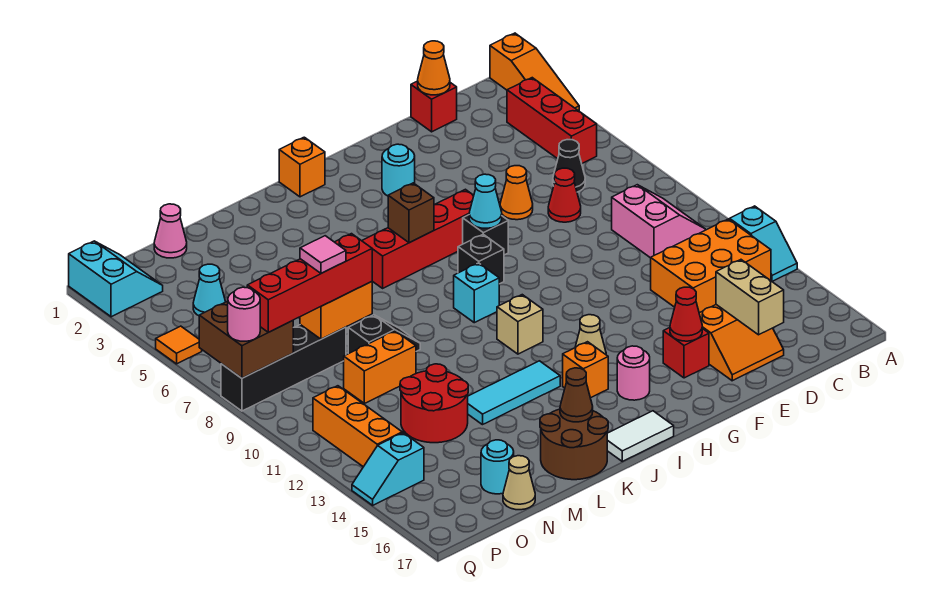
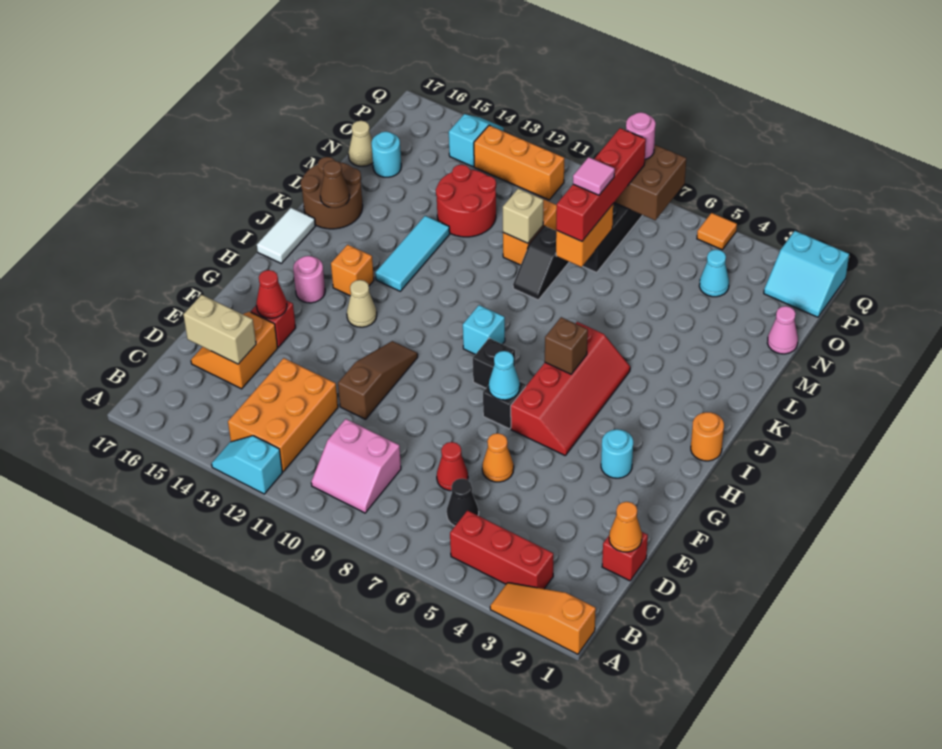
none -> brown slope E11:G11 level 1 top E
orange brick I1 level 1 -> orange round brick I1 level 1
tan brick I11 level 1 -> tan brick M10 level 2

